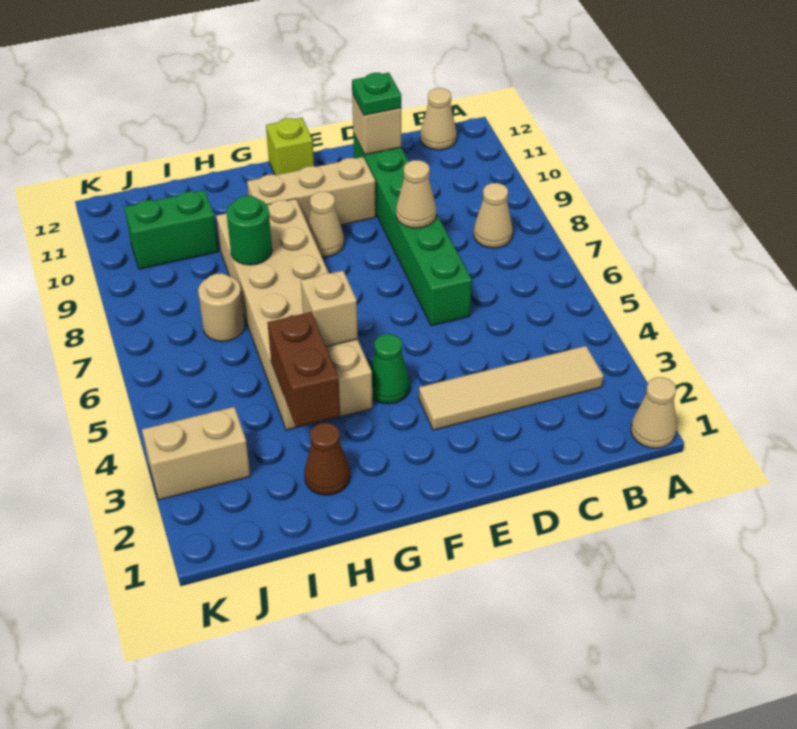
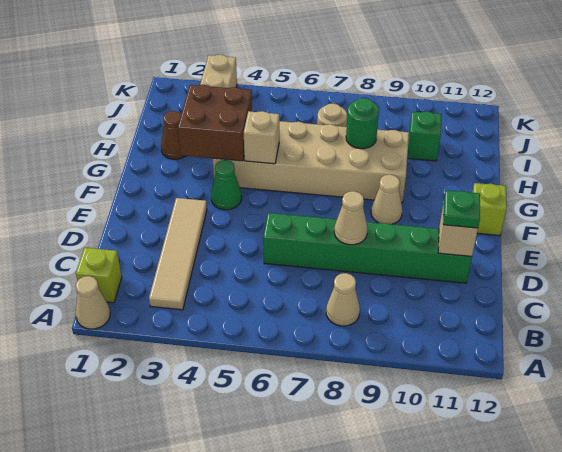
none -> lime brick B1 level 1
tan cone B12 level 1 -> none
tan brick E10:G10 level 1 -> none
brown brick H3:H4 level 2 -> brown brick G3:H4 level 2
green brick I10:J10 level 1 -> green brick I10 level 1

